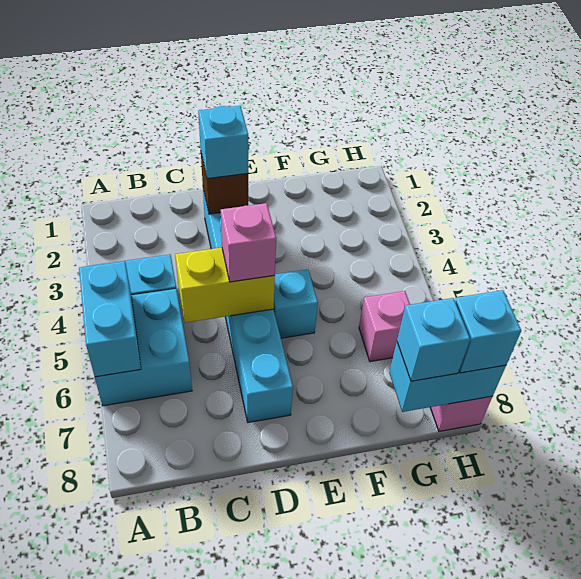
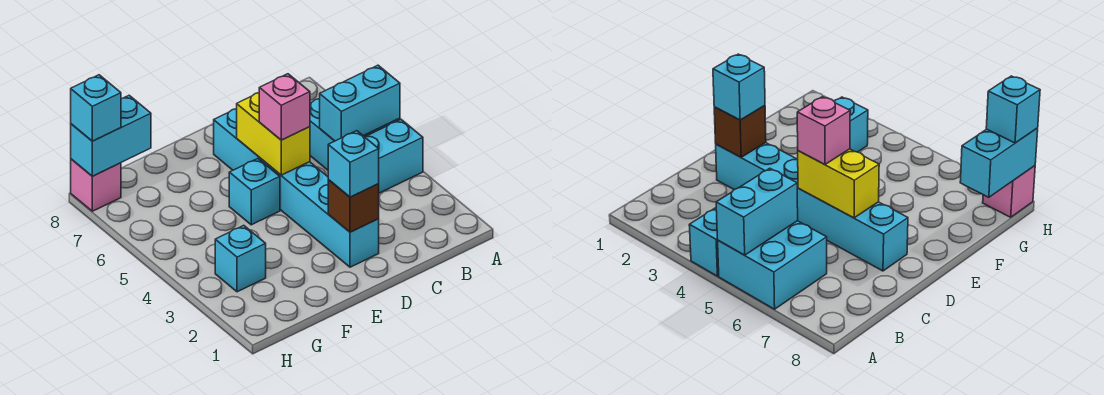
cyan brick A5:A6 level 2 -> cyan brick A5:B5 level 2
yellow brick C5:D5 level 2 -> yellow brick D5:D6 level 2
pink brick G6 level 1 -> none
cyan brick G8 level 3 -> cyan brick G3 level 1

